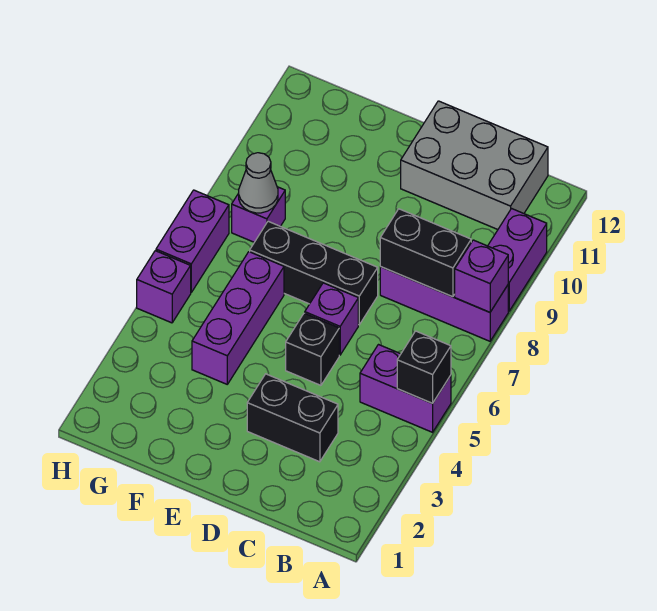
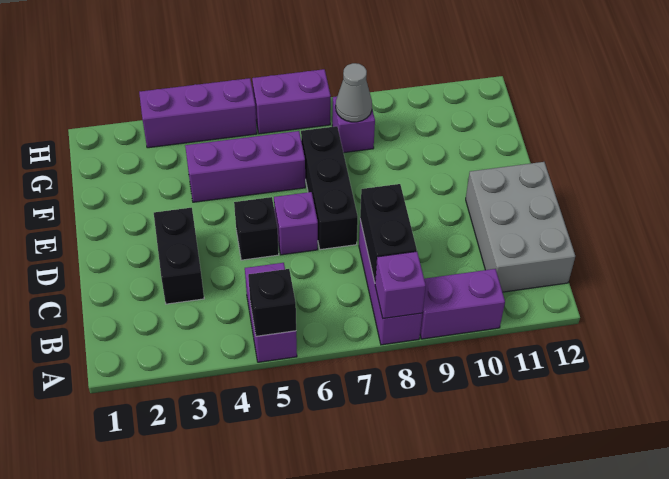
purple brick H5 level 1 -> purple brick H3:H5 level 1

